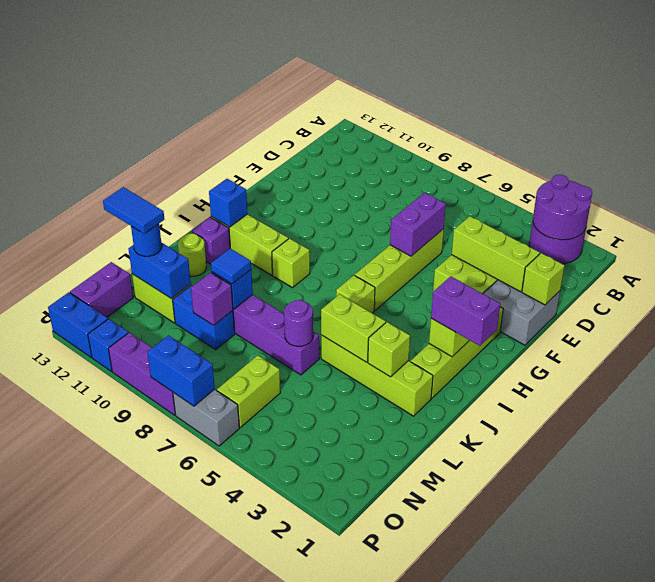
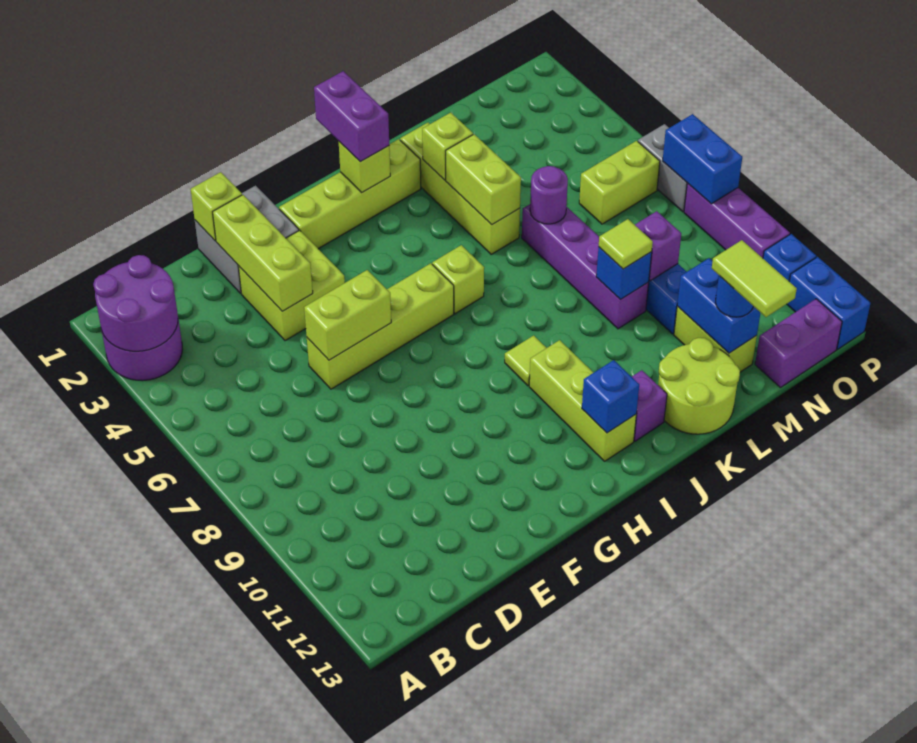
purple brick E6:F6 level 2 -> lime brick E6:F6 level 2
lime brick I9 level 1 -> lime tile I9 level 1
lime round brick K12 level 1 -> lime round brick K12:L13 level 1
blue tile L9 level 3 -> lime tile L9 level 3
blue tile M12:M13 level 4 -> lime tile M12:M13 level 4

